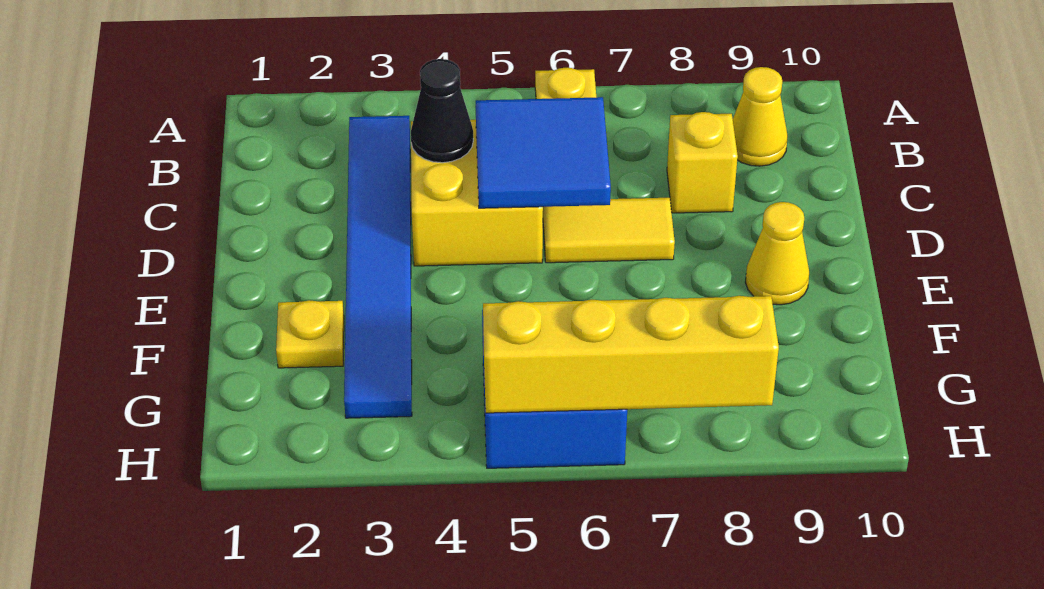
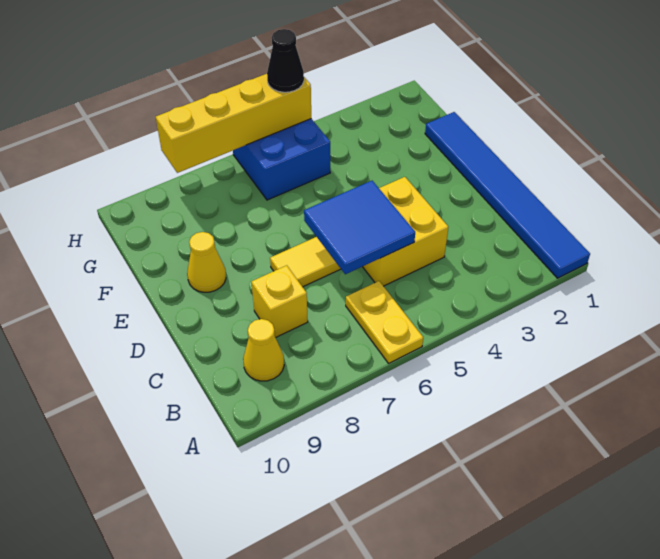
blue tile B3:G3 level 1 -> blue tile A1:F1 level 1
black cone C4 level 2 -> black cone H5 level 3
yellow plate F2 level 1 -> none

